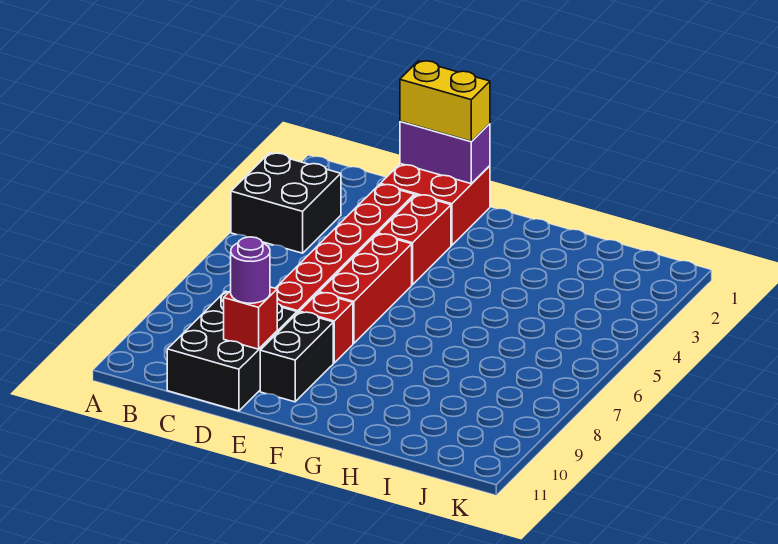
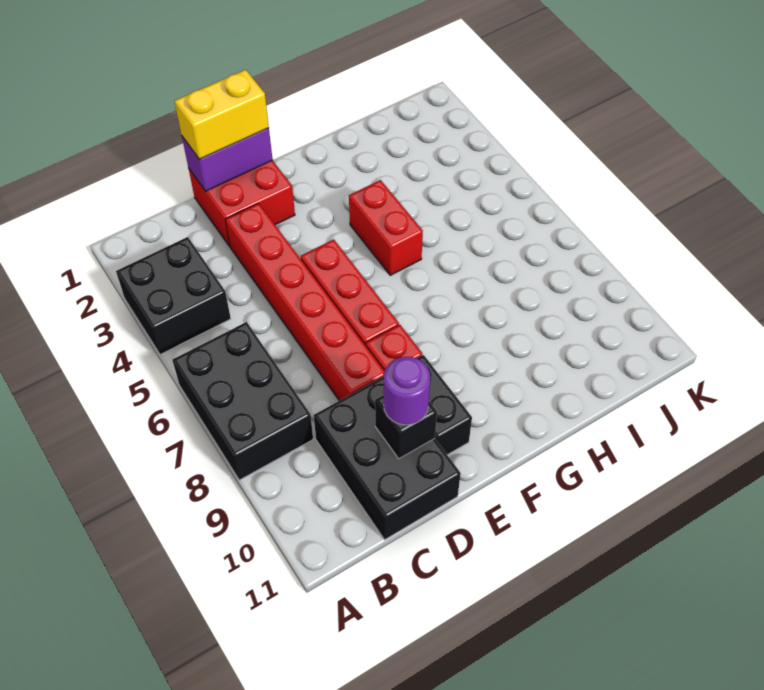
none -> black brick A6:B8 level 1
red brick D10 level 2 -> black brick D10 level 2
red brick E3:E4 level 1 -> red brick G4:G5 level 1

